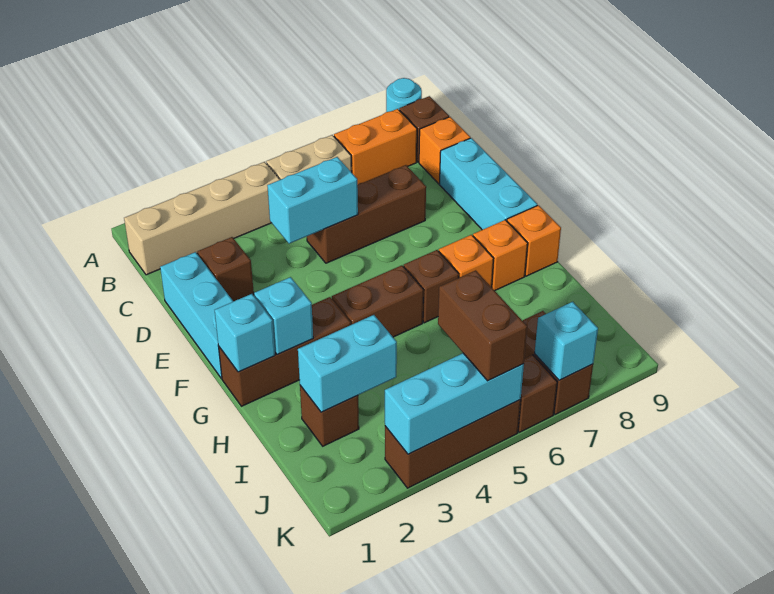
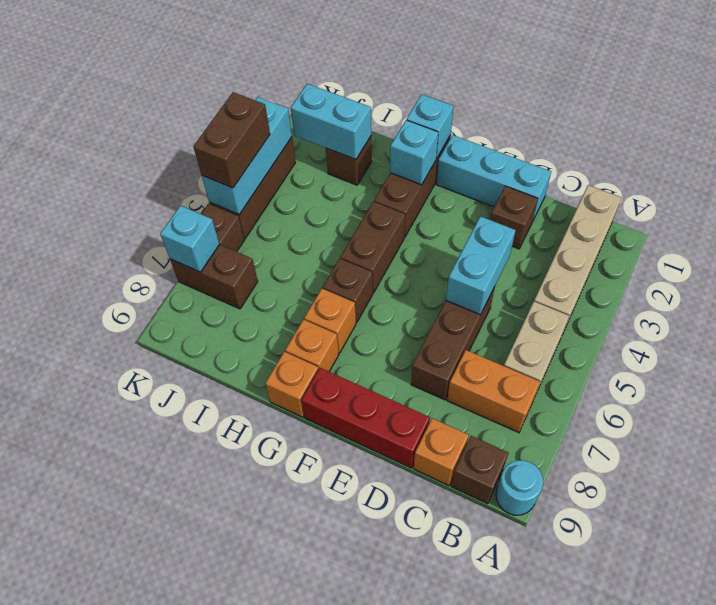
orange brick B7:B8 level 1 -> orange brick B7:C7 level 1
cyan brick D9:F9 level 1 -> red brick D9:F9 level 1
cyan brick I2:I3 level 2 -> cyan brick I2:J2 level 2
brown brick J5:K5 level 3 -> brown brick K4:K5 level 3

